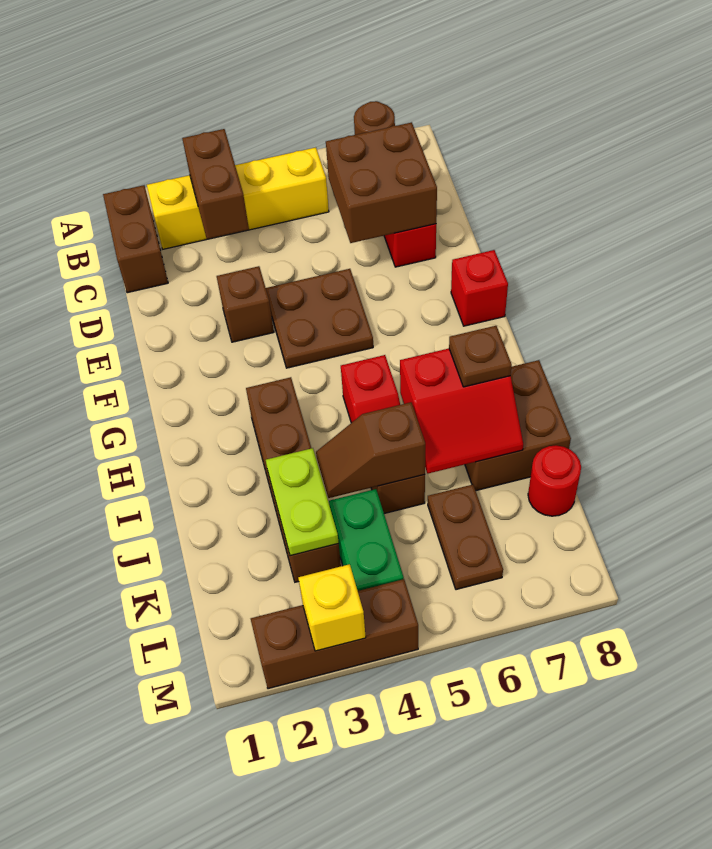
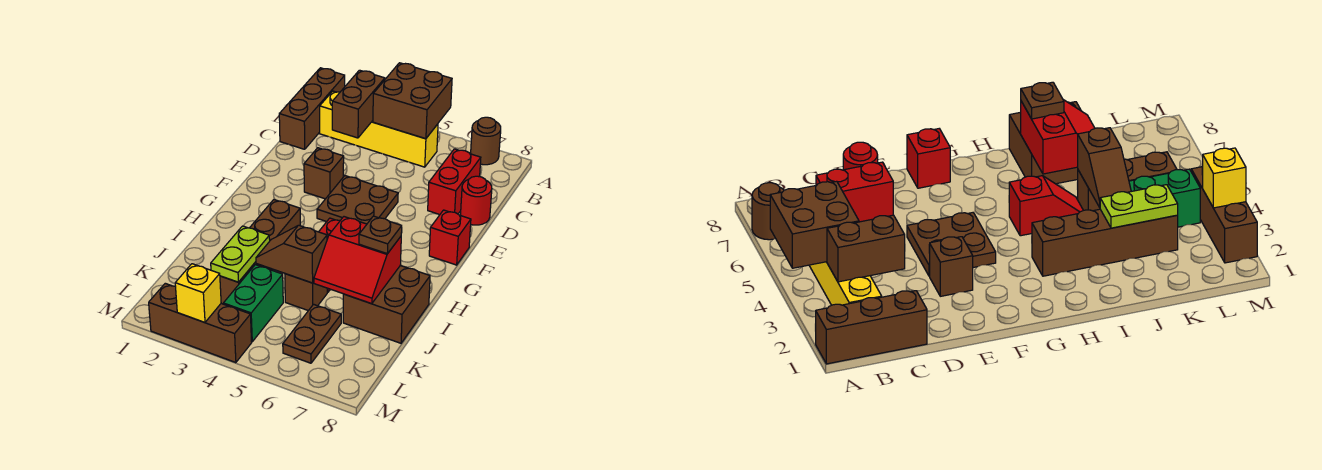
brown brick B1:C1 level 1 -> brown brick A1:C1 level 1
brown brick C6:D7 level 2 -> brown brick A4:B5 level 2
red round brick K8 level 1 -> red round brick D8 level 1

